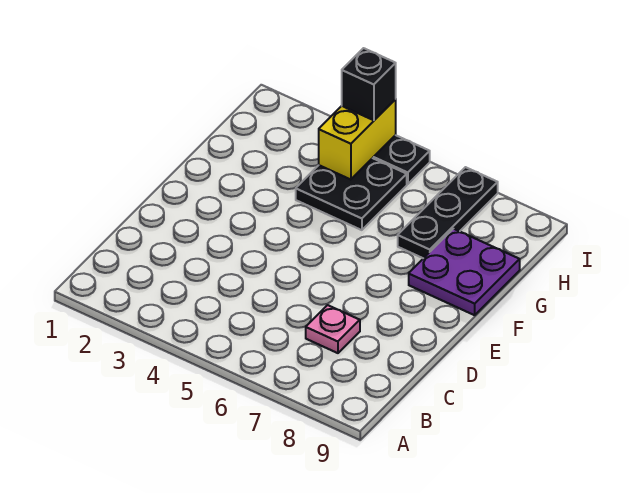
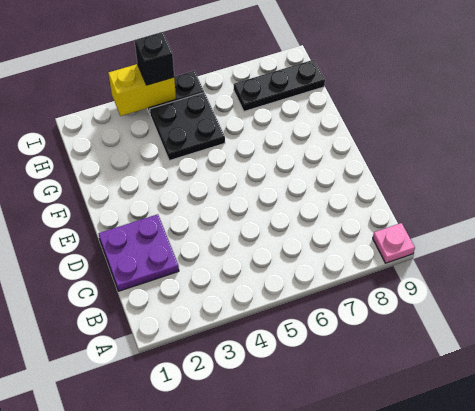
pink plate C7 level 1 -> pink plate A9 level 1
purple plate F8:G9 level 1 -> purple plate C1:D2 level 1
black plate G7:I7 level 1 -> black plate H7:H9 level 1
yellow brick H4:I4 level 2 -> yellow brick I3:I4 level 2

